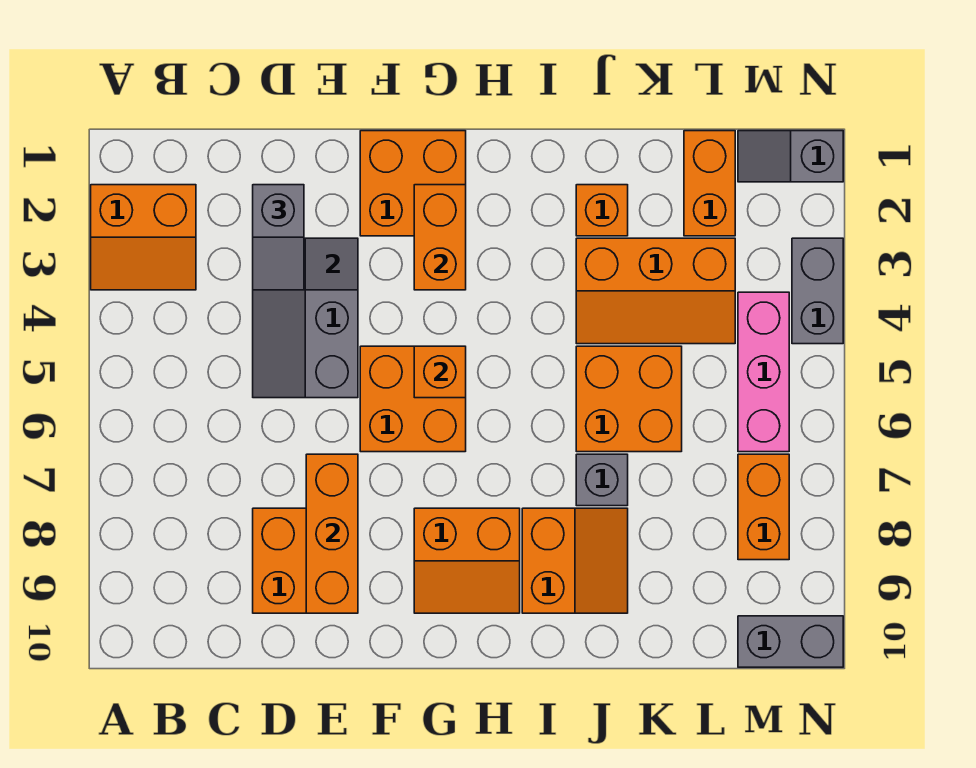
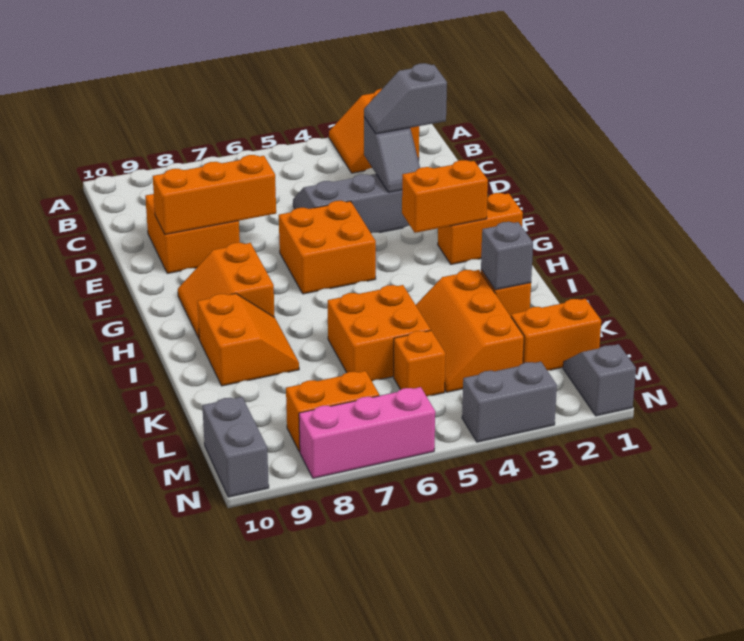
orange brick F1:G2 level 1 -> orange brick G1:G2 level 1
orange brick G5 level 2 -> orange brick L5 level 1
orange slope I8:J9 level 1 top I -> orange slope I8:J9 level 1 top 9
grey brick J7 level 1 -> grey brick J2 level 2
pink brick M4:M6 level 1 -> pink brick N6:N8 level 1

